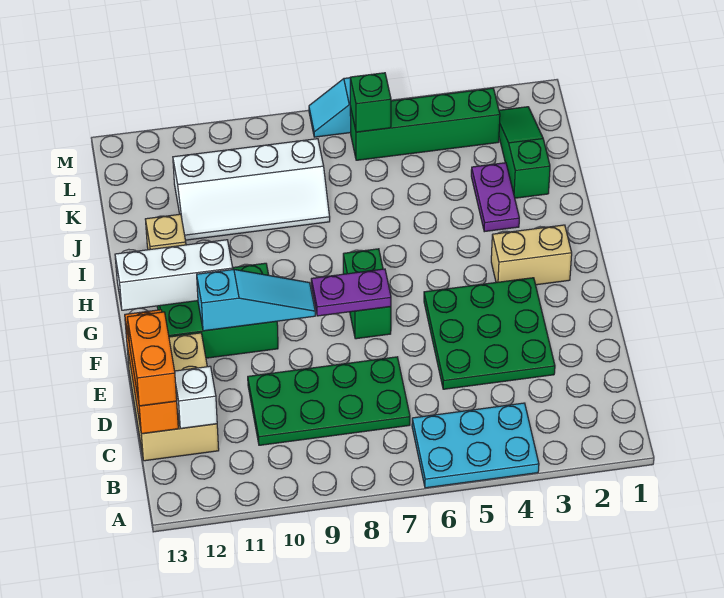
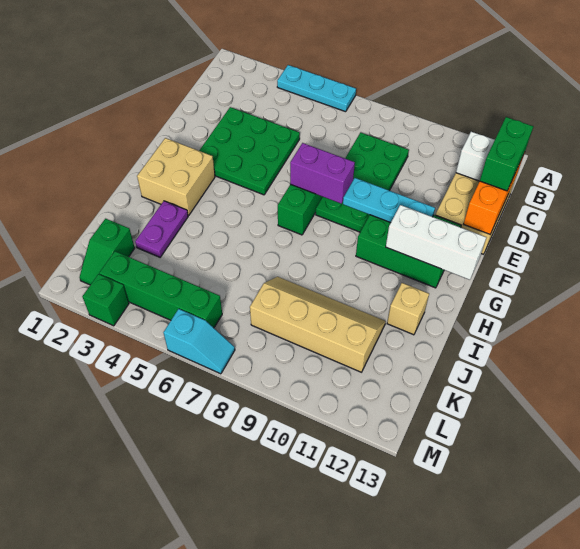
cyan plate A4:B6 level 1 -> cyan plate A4:A6 level 1
green plate C7:D10 level 1 -> green plate C8:F9 level 1
orange brick C13:D13 level 3 -> green brick C13:D13 level 3
purple plate F7:F8 level 2 -> purple brick F7:F8 level 2
cyan slope F9:F11 level 2 top 11 -> cyan plate F9:F11 level 2
tan brick G2:G3 level 1 -> tan brick G2:H3 level 1
green slope J2:L2 level 1 top J -> green slope K2:L2 level 1 top K
white slope J8:K11 level 1 top K -> tan slope J8:K11 level 1 top K
green brick L6 level 2 -> green brick M3 level 1

